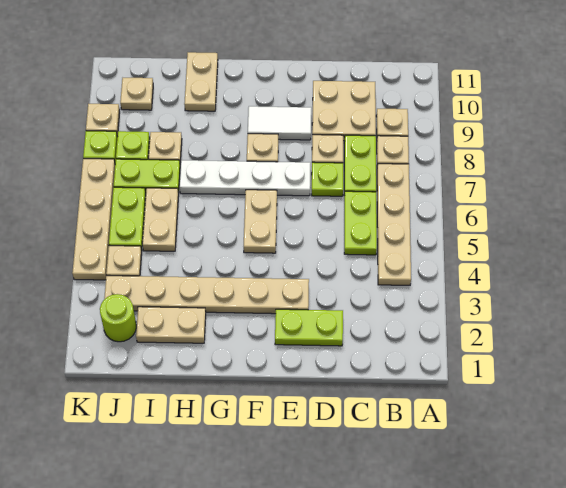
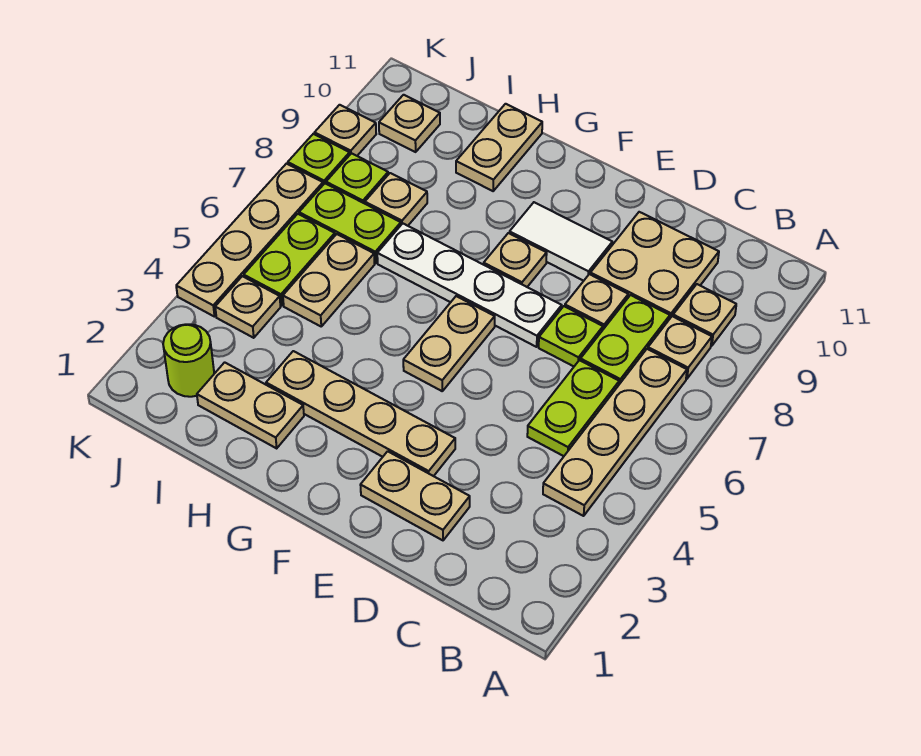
lime plate D2:E2 level 1 -> tan plate D2:E2 level 1
tan plate E3:J3 level 1 -> tan plate E3:H3 level 1

